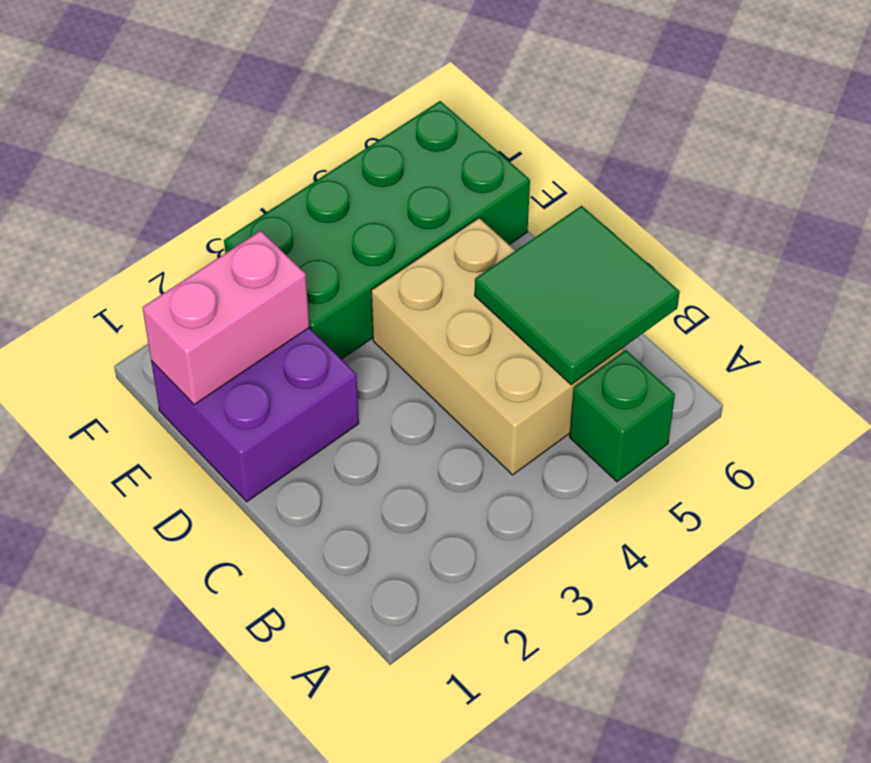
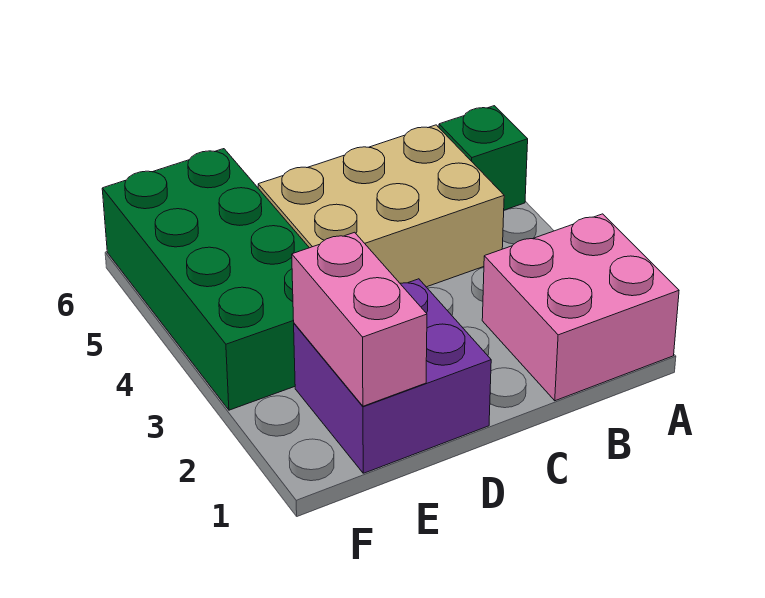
none -> pink brick A1:B2 level 1
green tile B5:C6 level 2 -> none

